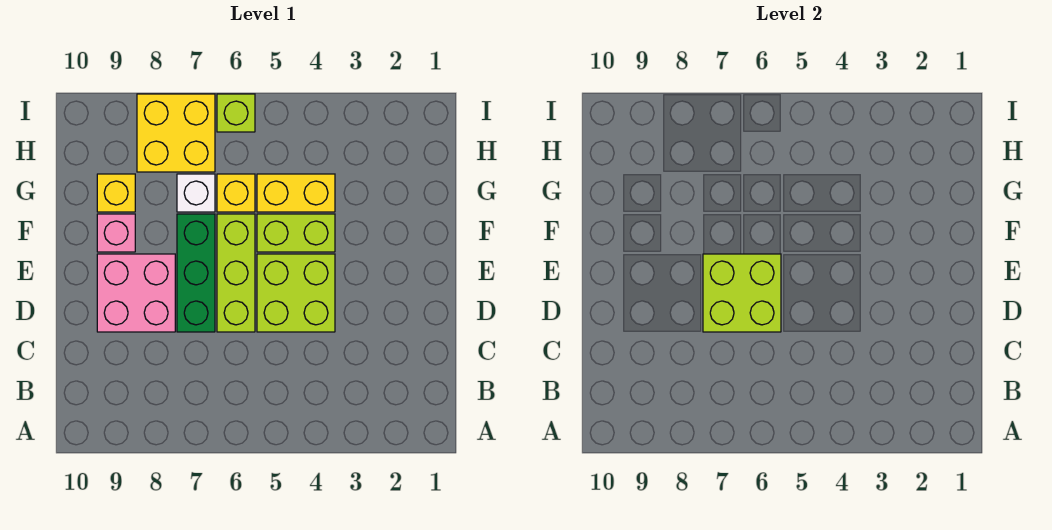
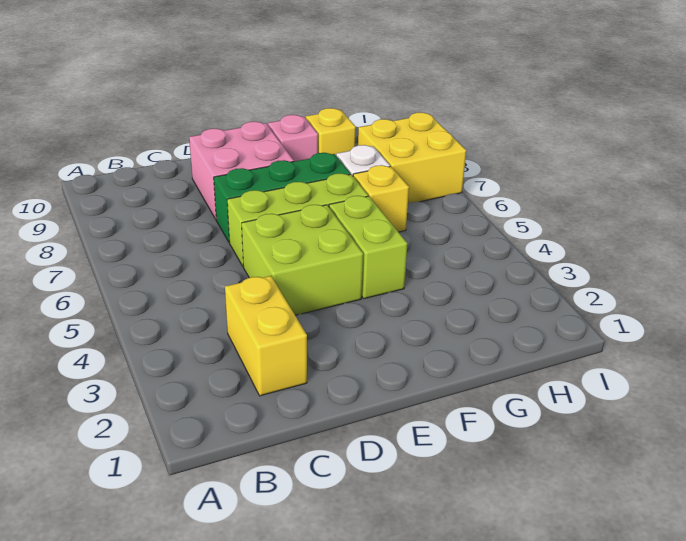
lime brick D6:E7 level 2 -> none
yellow brick G4:G5 level 1 -> yellow brick C2:C3 level 1
lime brick I6 level 1 -> none

